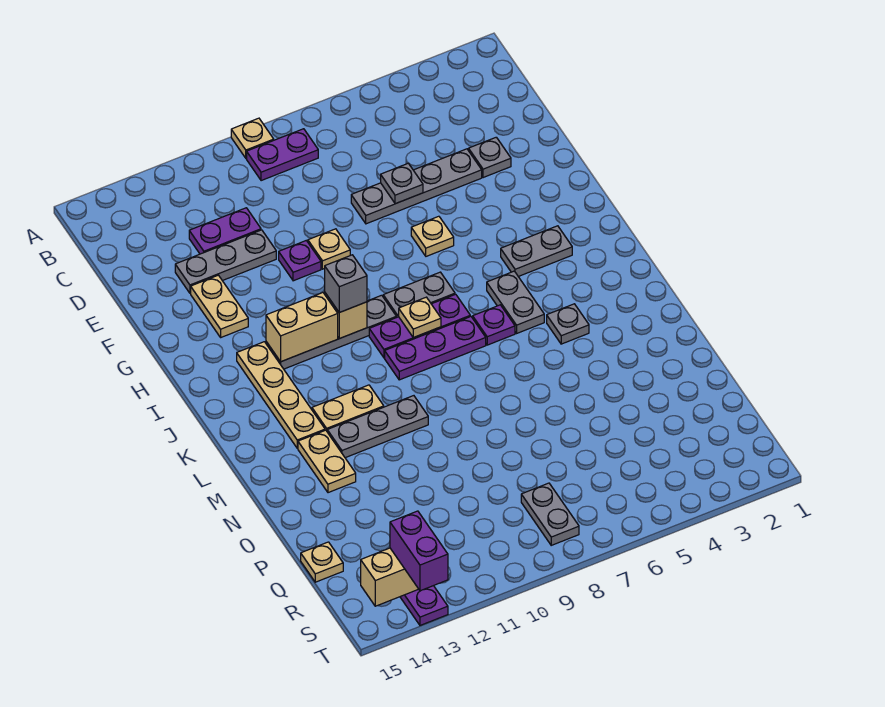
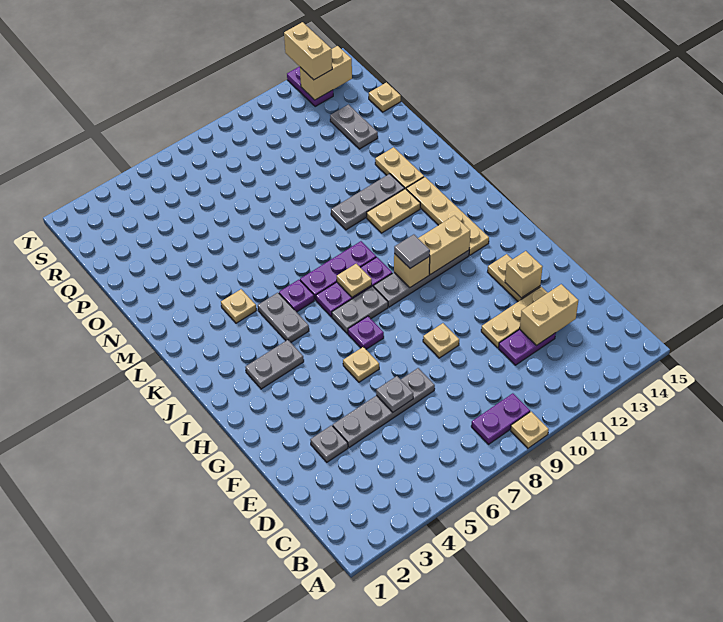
none -> tan brick D12:D13 level 2
grey plate E11:E13 level 1 -> tan plate E11:E13 level 1
purple plate F10 level 1 -> purple plate H7 level 1
none -> tan brick F13 level 2
grey brick I10 level 3 -> grey tile I10 level 3
grey plate L4 level 1 -> tan plate L4 level 1
grey plate R8:S8 level 1 -> grey plate P13:Q13 level 1
purple brick S13:T13 level 3 -> tan brick S13:T13 level 3

